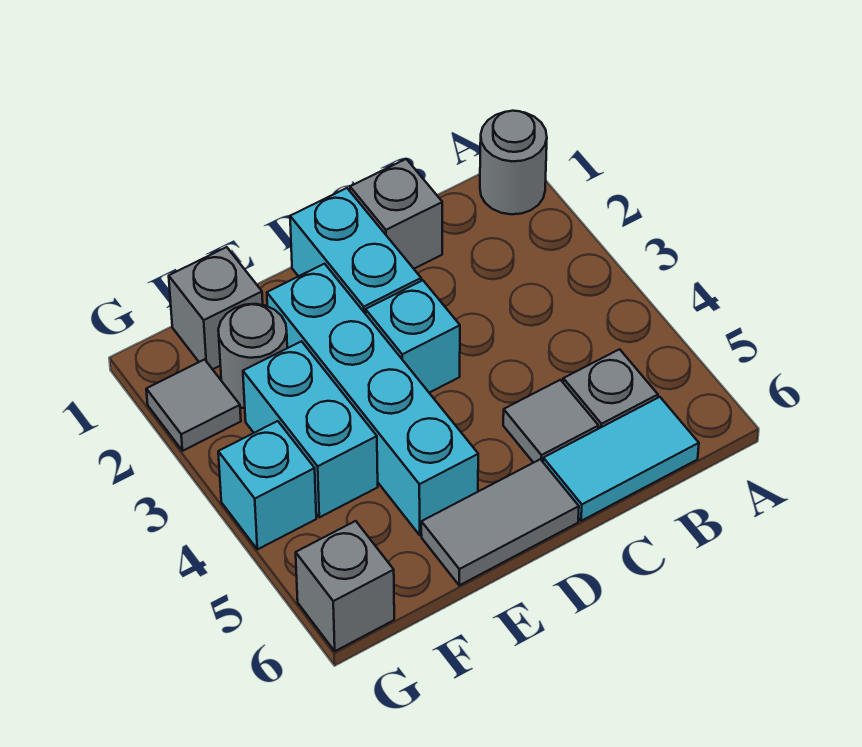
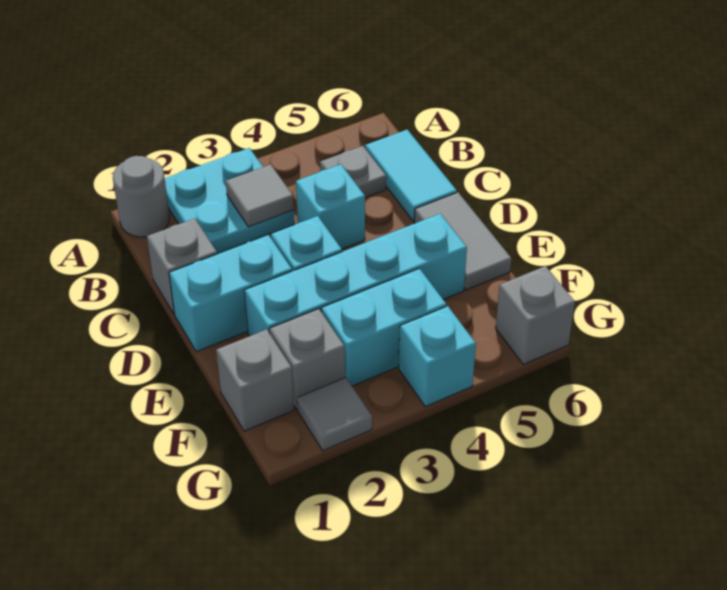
none -> cyan plate A2:B3 level 1
none -> cyan brick C4 level 1
grey tile C5 level 1 -> grey tile B3 level 2
grey round brick F2 level 1 -> grey brick F2 level 1

